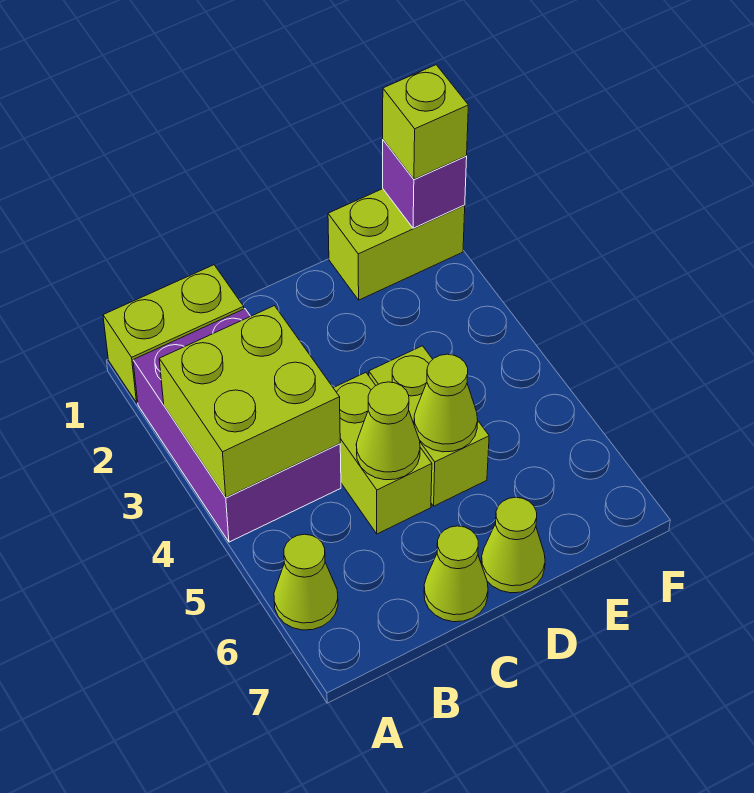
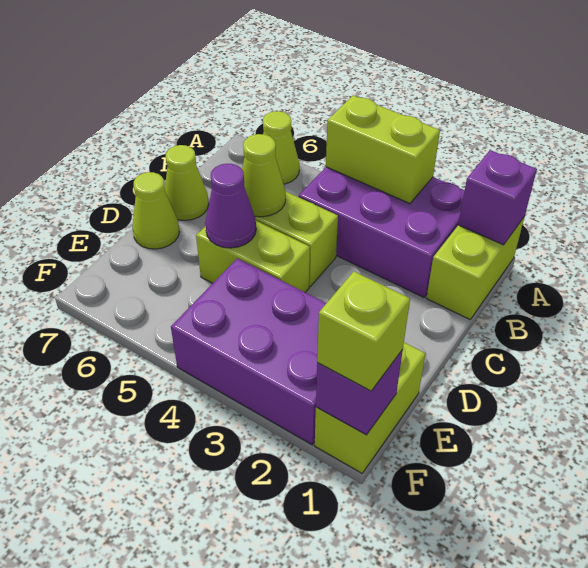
none -> purple brick A1 level 2
lime brick A3:B4 level 2 -> lime brick A3:A4 level 2
lime cone D5 level 2 -> purple cone D5 level 2
none -> purple brick E2:F4 level 1

